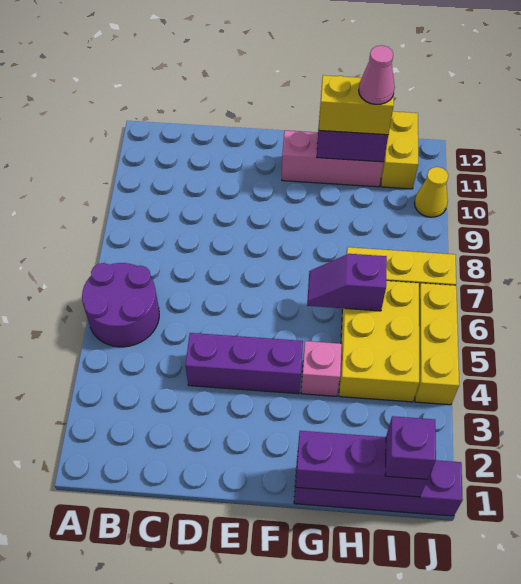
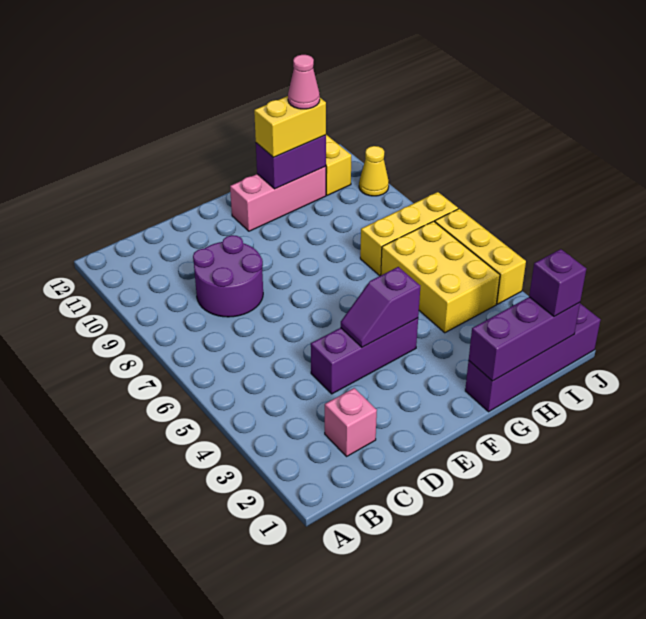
purple round brick A5:B6 level 1 -> purple round brick C8:D9 level 1
pink brick G4 level 1 -> pink brick C2 level 1
purple slope G6:H6 level 2 top H -> purple slope E4:F4 level 2 top F

